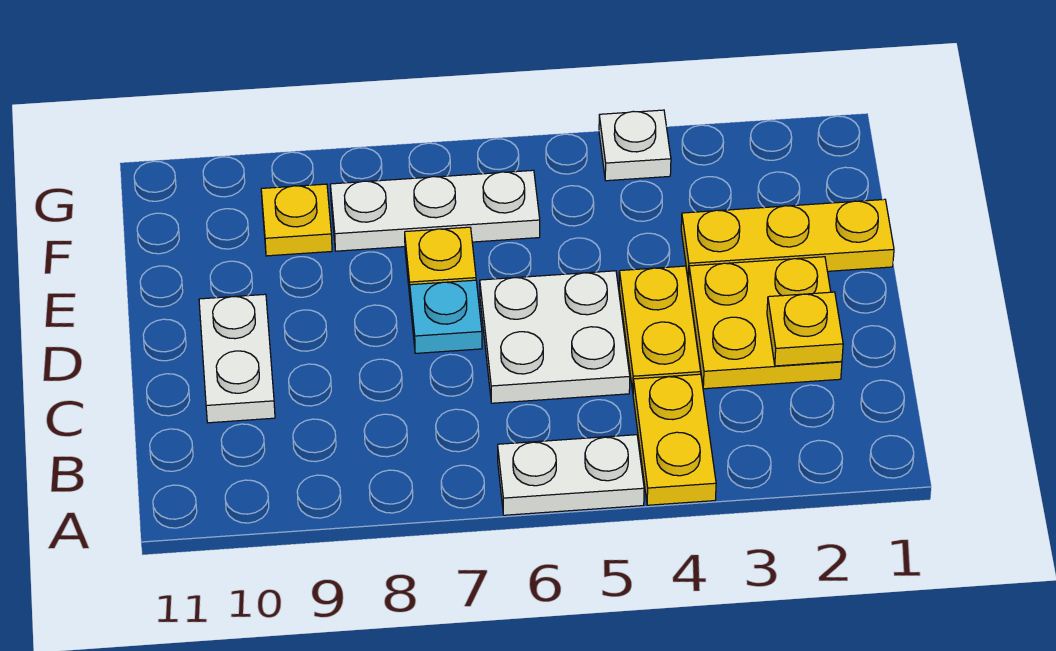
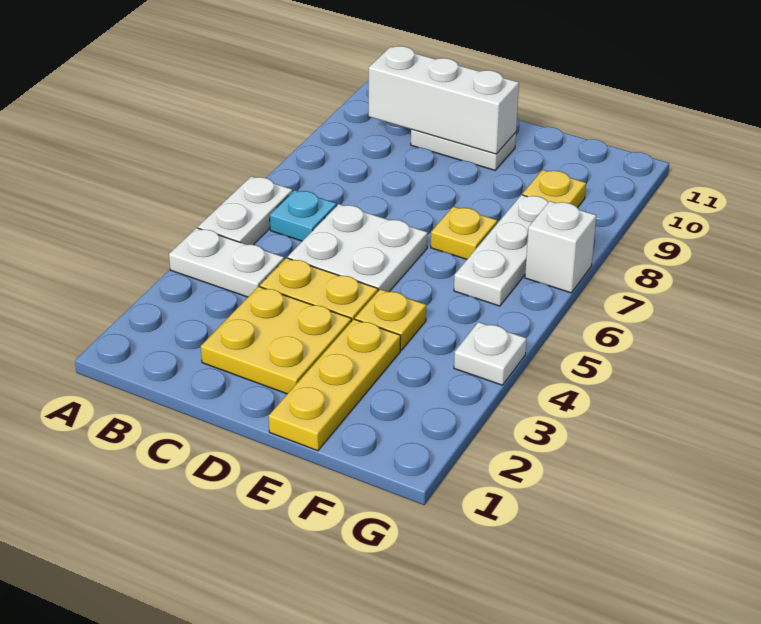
yellow plate A4:B4 level 1 -> white plate A4:B4 level 1
none -> white brick B10:D10 level 2
yellow plate C2 level 2 -> yellow plate E4 level 1
cyan plate D7 level 1 -> cyan plate B6 level 1
none -> white brick G7 level 1

